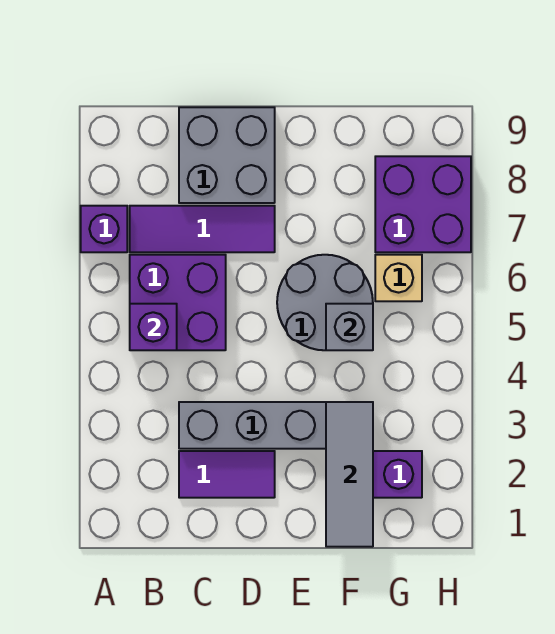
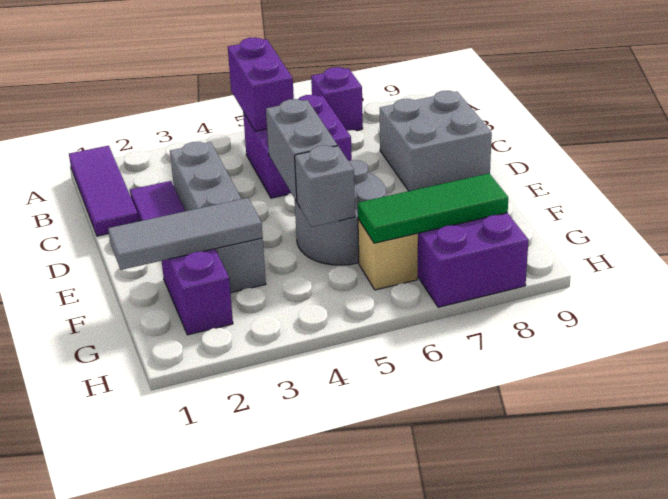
purple brick B5 level 2 -> purple brick A5:B5 level 2
purple tile B7:D7 level 1 -> purple tile A1:C1 level 1
none -> grey brick D5:E5 level 2
none -> green tile G6:G8 level 2

